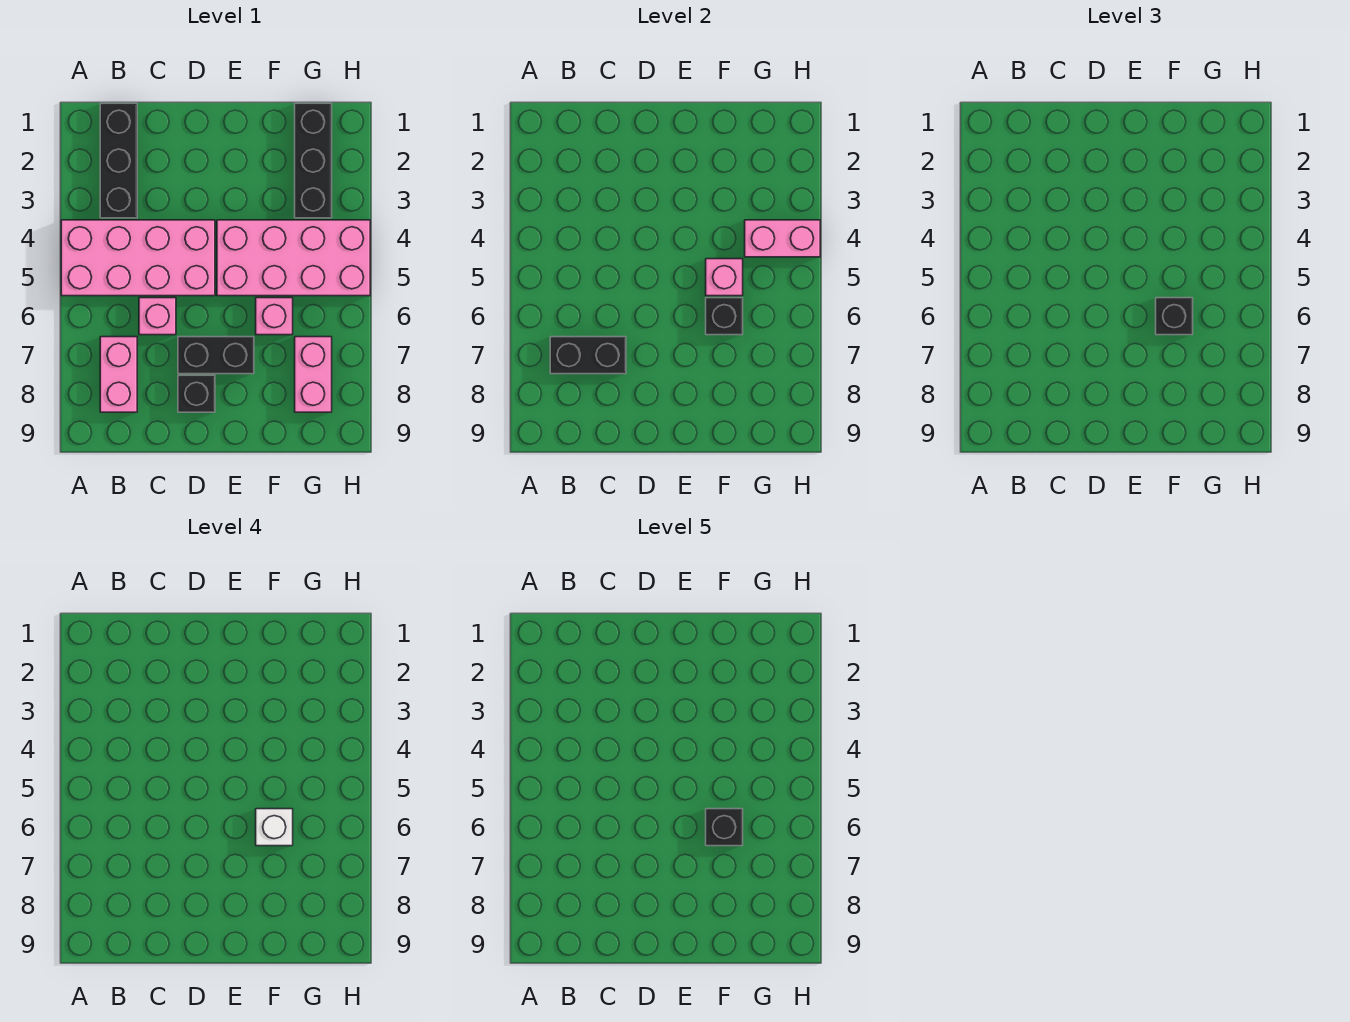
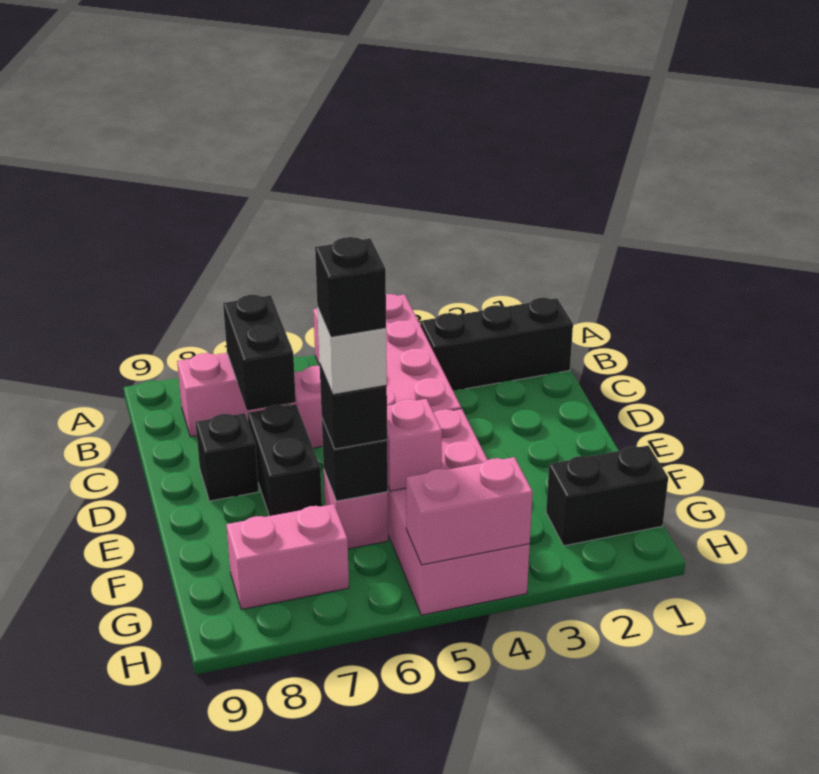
black brick G1:G3 level 1 -> black brick G1:G2 level 1
pink brick G4:H4 level 2 -> pink brick H4:H5 level 2

